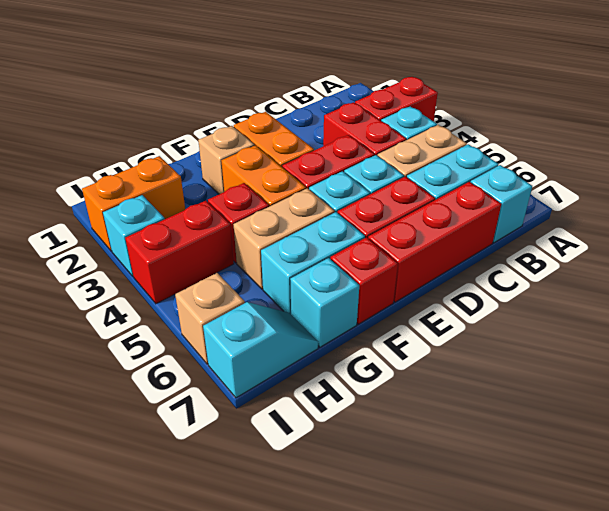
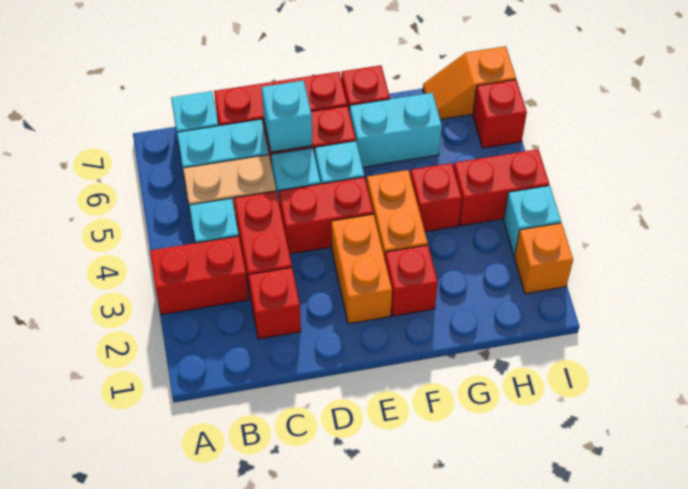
none -> red brick C2 level 1
tan brick F2 level 1 -> red brick F2 level 1
tan brick F5:G5 level 1 -> none
cyan brick G7 level 1 -> cyan brick D6 level 2
orange brick H2:I2 level 1 -> orange brick I2 level 1
cyan slope H7:I7 level 1 top I -> orange slope H7:I7 level 1 top I
tan brick I6 level 1 -> red brick I6 level 1

